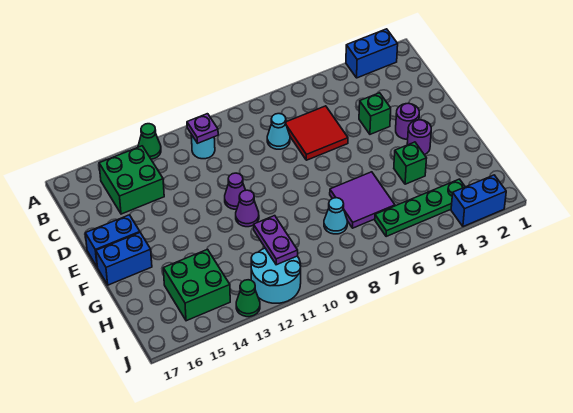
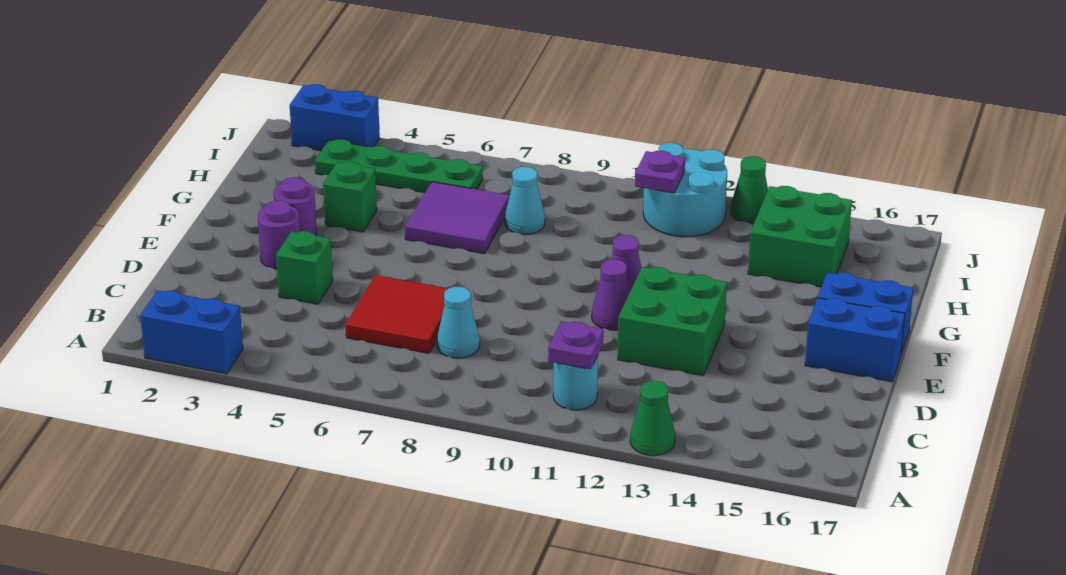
green brick B14:C15 level 1 -> green brick D12:E13 level 1
purple plate H11:I11 level 2 -> purple plate I11 level 2

